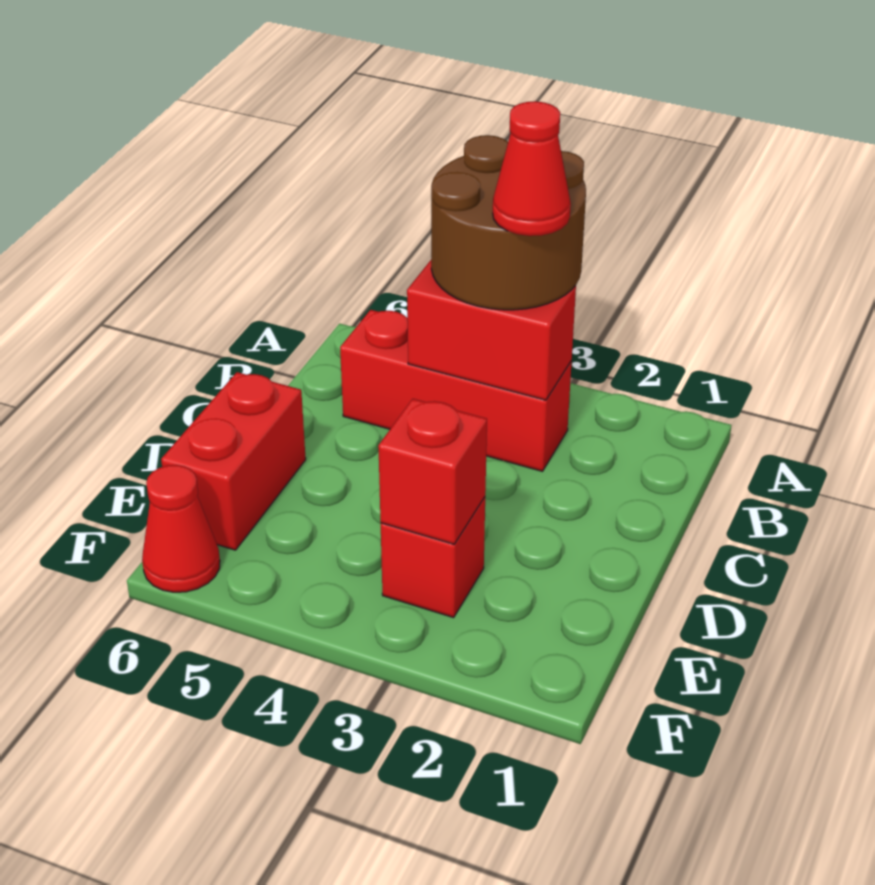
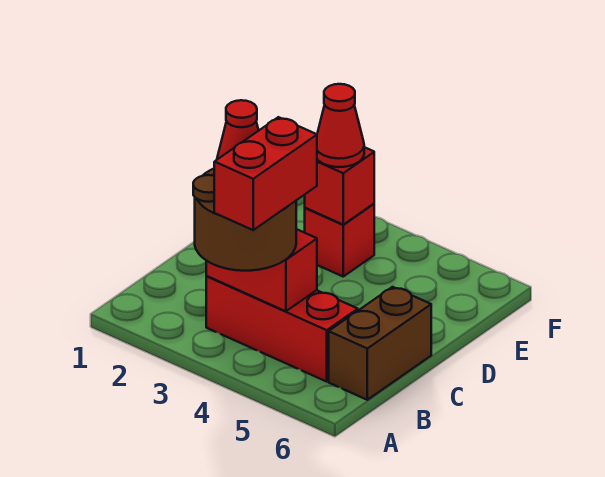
none -> brown brick B6:C6 level 1
red brick D6:E6 level 1 -> red brick A4:B4 level 4
red cone F6 level 1 -> red cone E3 level 3

